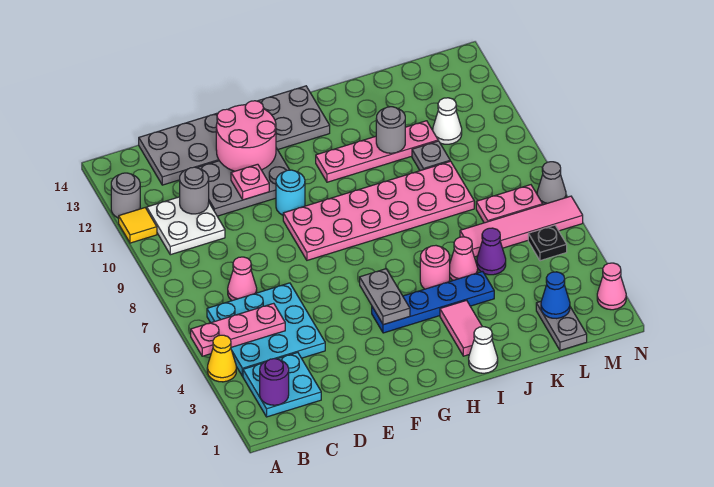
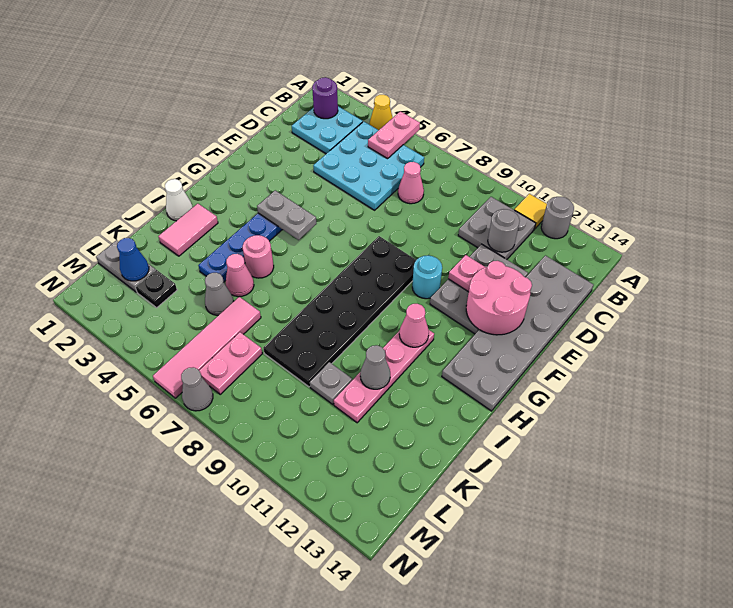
pink plate A5:C5 level 2 -> pink plate A5:B5 level 2
white plate B10:C11 level 1 -> grey plate B10:C11 level 1
pink plate F8:K9 level 1 -> black plate F8:K9 level 1
pink tile I2:I3 level 1 -> pink tile I2:J2 level 1
grey round brick J11 level 2 -> grey cone J11 level 2
purple cone K5 level 1 -> grey cone K5 level 1
white cone L11 level 1 -> none
black plate M5 level 1 -> black plate L3 level 1
pink cone N2 level 1 -> pink cone H11 level 2

